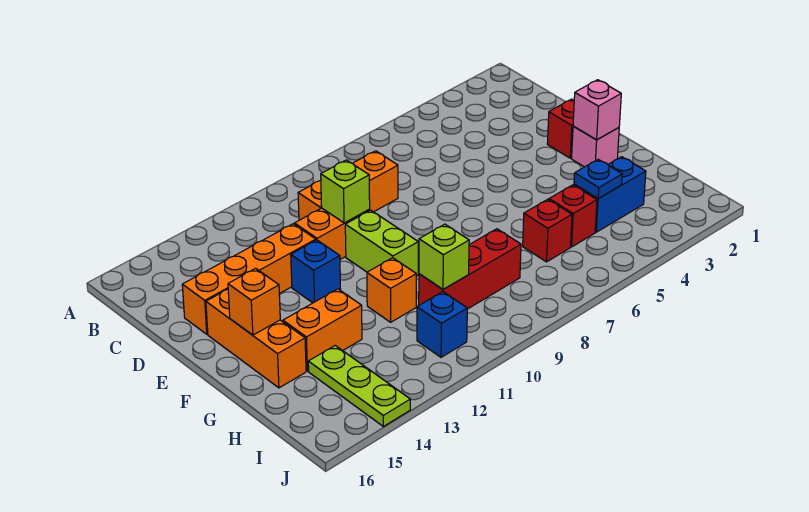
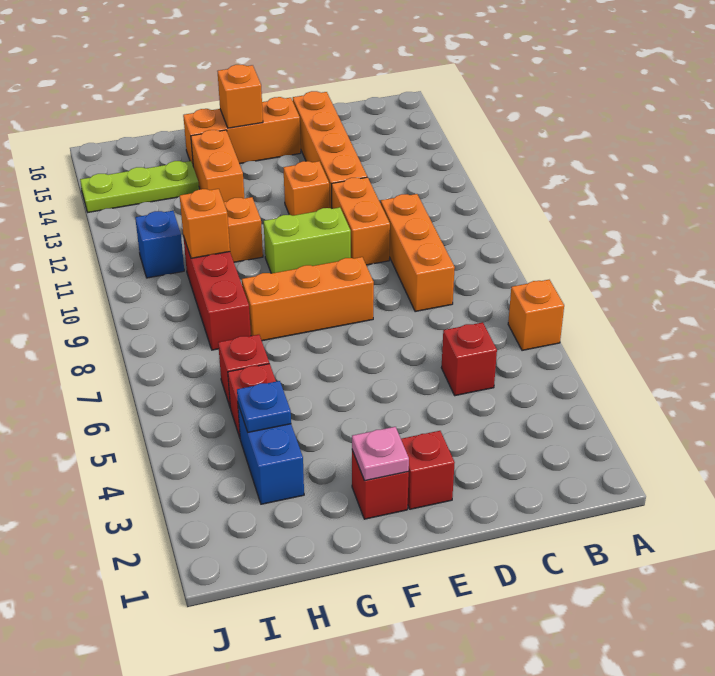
none -> orange brick A6 level 1
none -> red brick C5 level 1
lime brick D10 level 2 -> none
none -> orange brick E8:G8 level 1
blue brick E12 level 1 -> orange brick E12 level 1
pink brick F2 level 1 -> red brick F2 level 1
pink brick F2 level 2 -> pink plate F2 level 2
lime brick H10 level 2 -> orange brick H10 level 2

